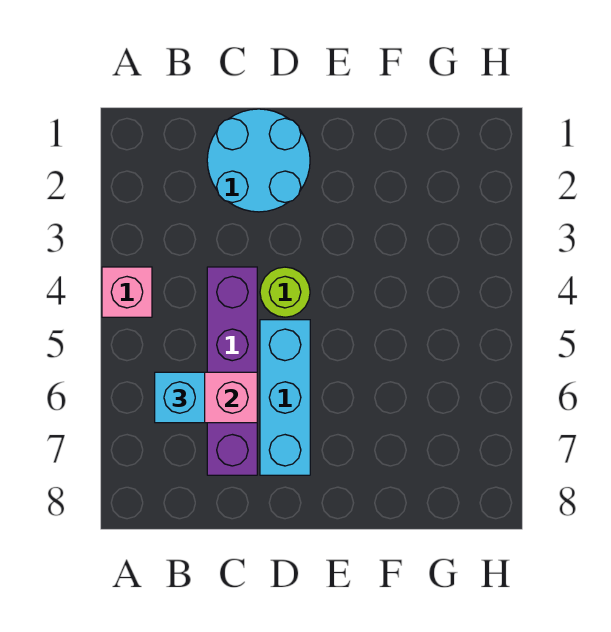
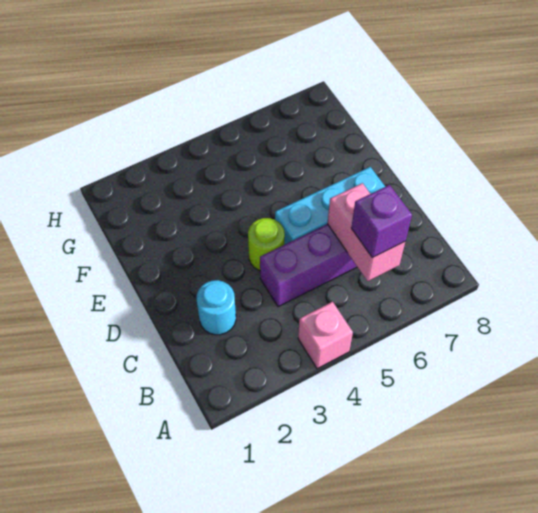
cyan brick B6 level 3 -> purple brick B6 level 3
cyan round brick C1:D2 level 1 -> cyan round brick C2 level 1

